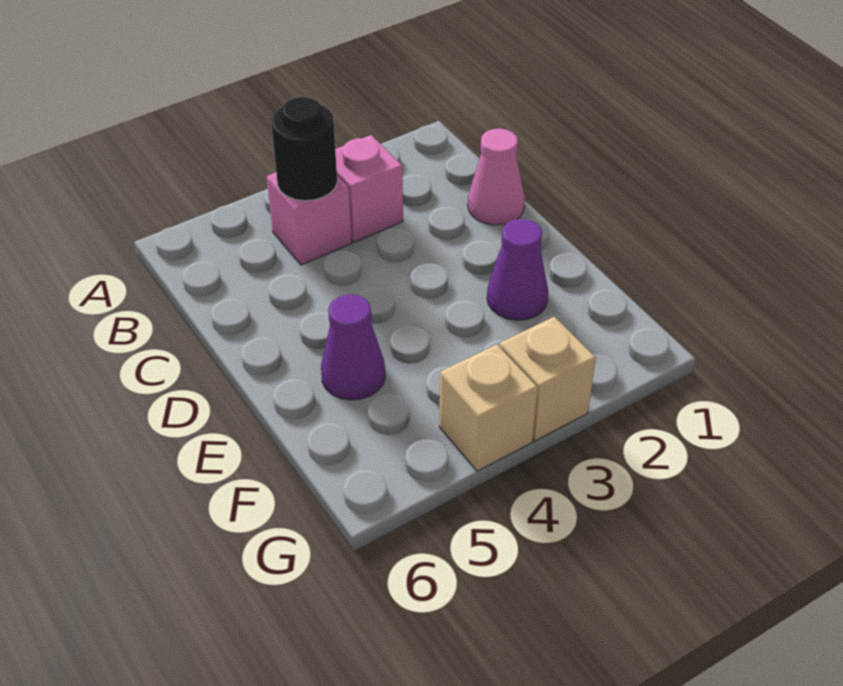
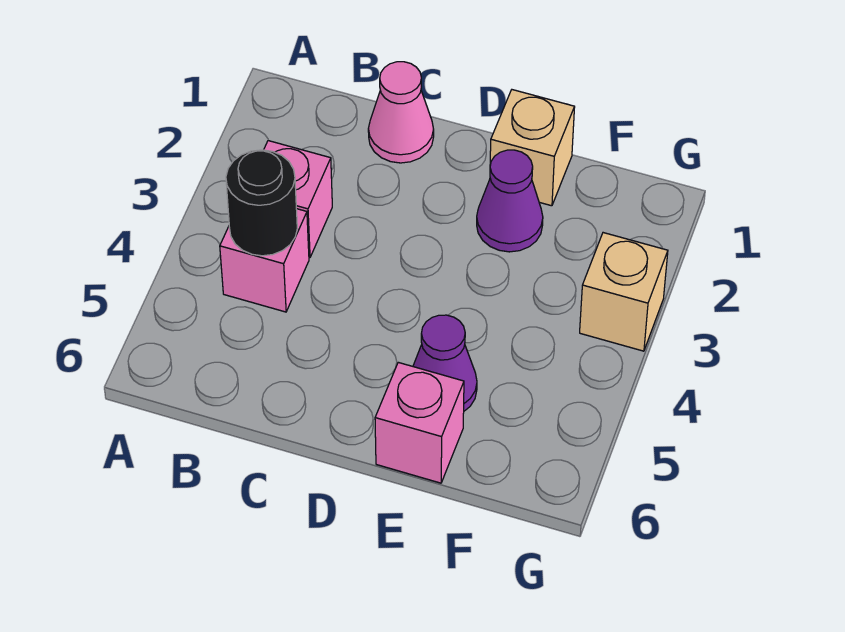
none -> pink brick E6 level 1
tan brick G4 level 1 -> tan brick E1 level 1

